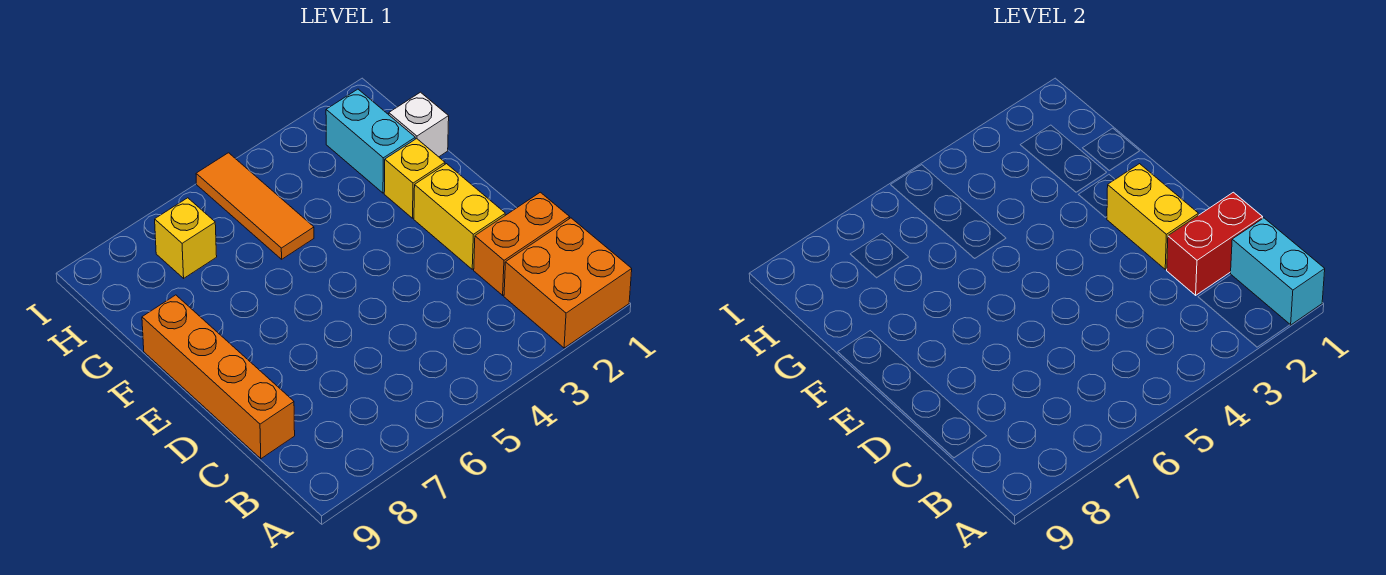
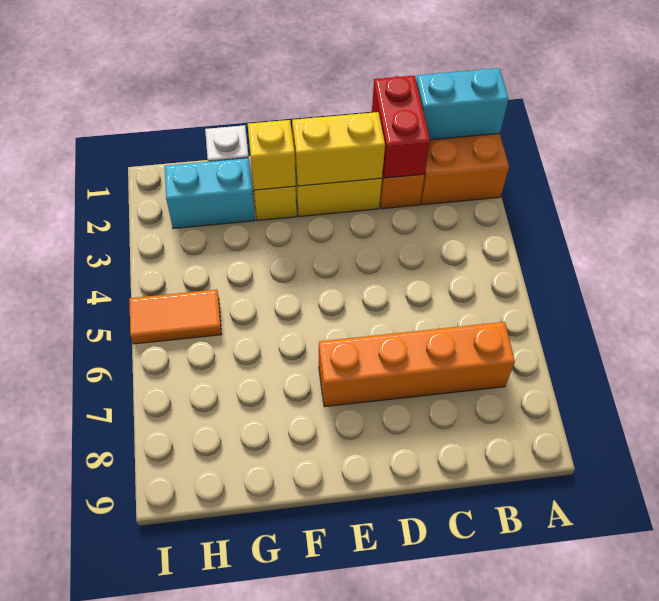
orange brick C9:F9 level 1 -> orange brick B7:E7 level 1
orange tile G5:I5 level 1 -> orange tile H5:I5 level 1
yellow brick H7 level 1 -> yellow brick F2 level 2

